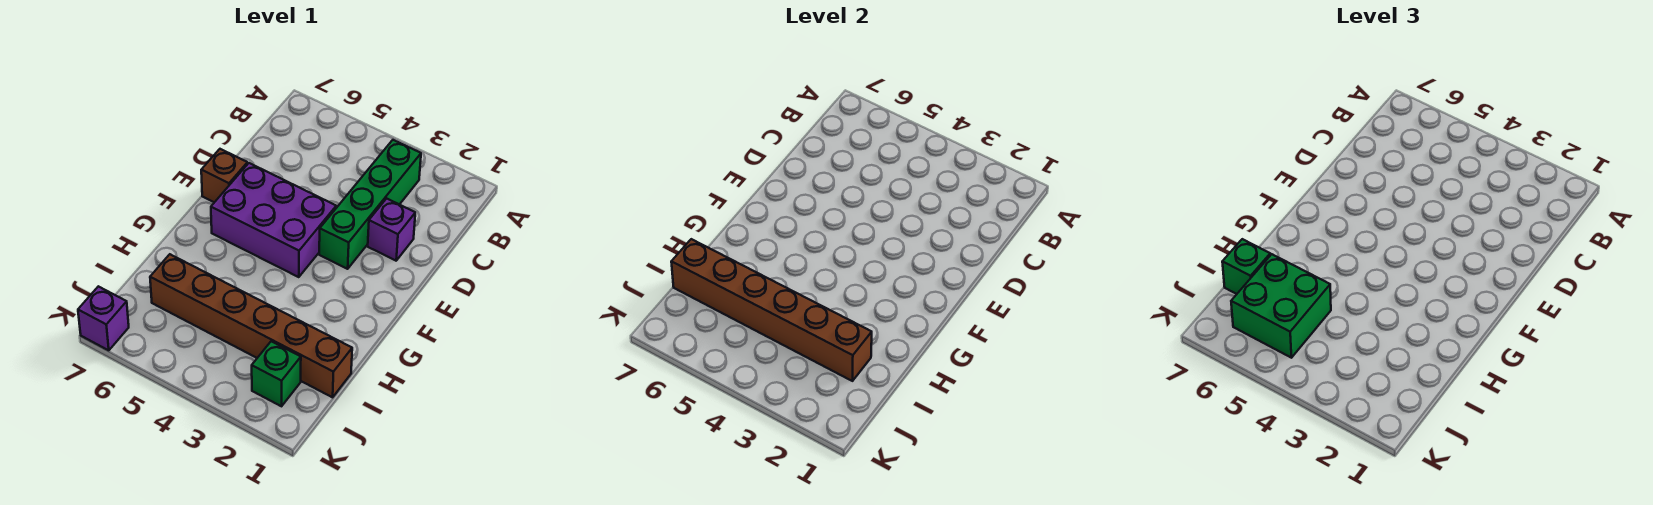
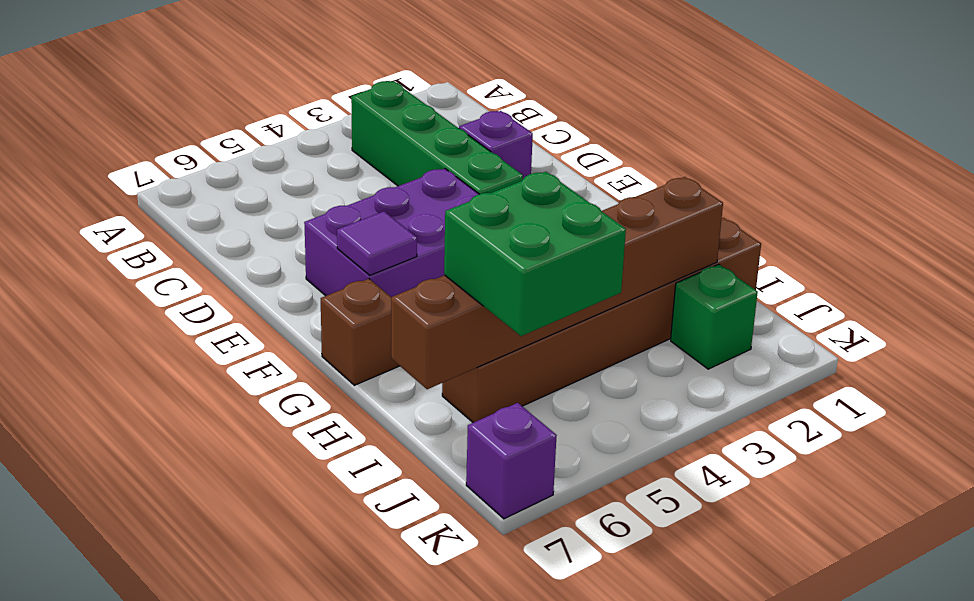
brown brick E7 level 1 -> brown brick G7 level 1
none -> purple tile F6 level 2
green brick I7 level 3 -> none

